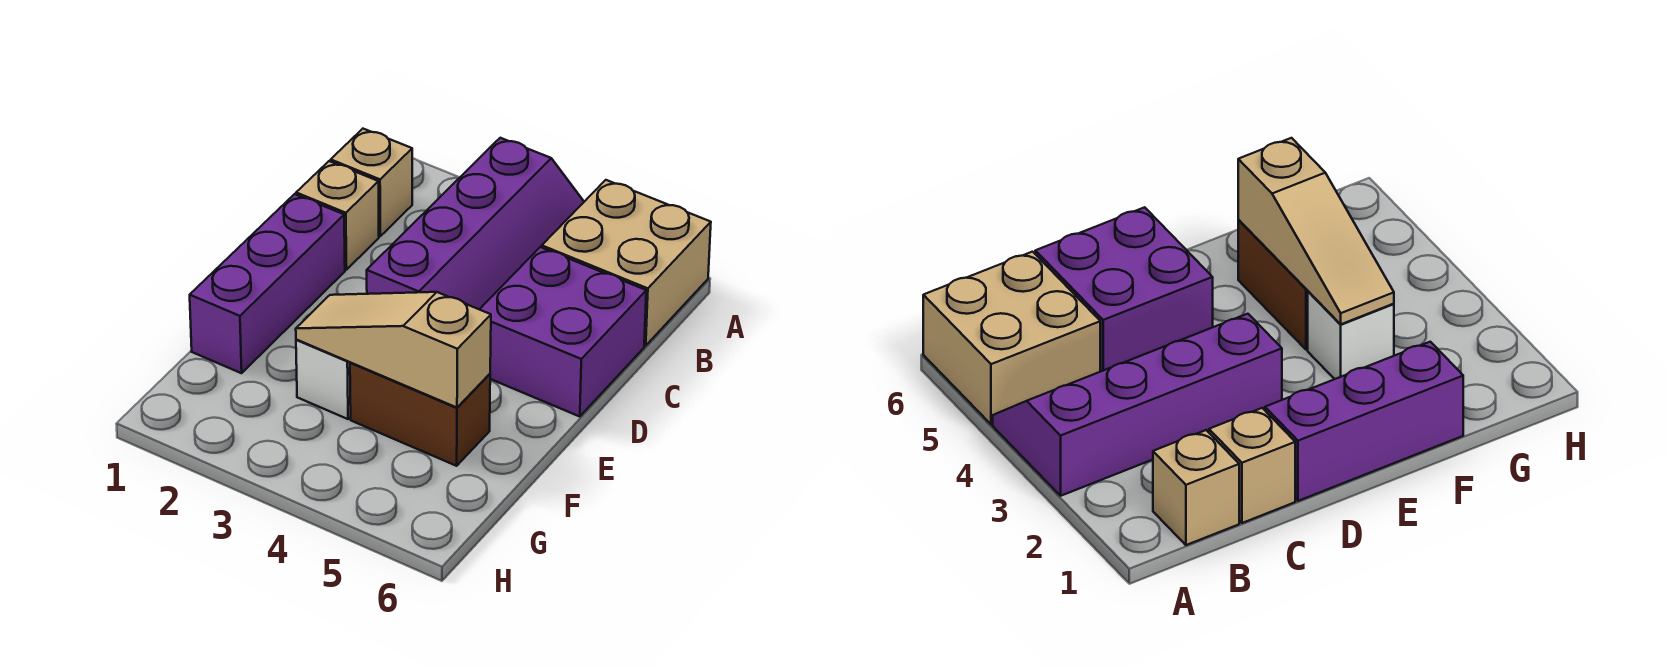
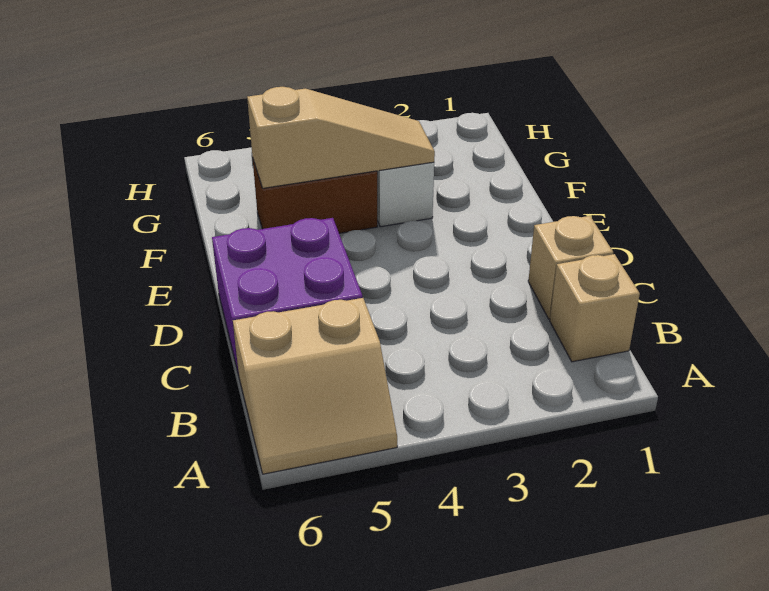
purple slope A3:D4 level 1 top 3 -> none
tan brick A5:B6 level 1 -> tan slope A5:B6 level 1 top B
purple brick D1:F1 level 1 -> none

